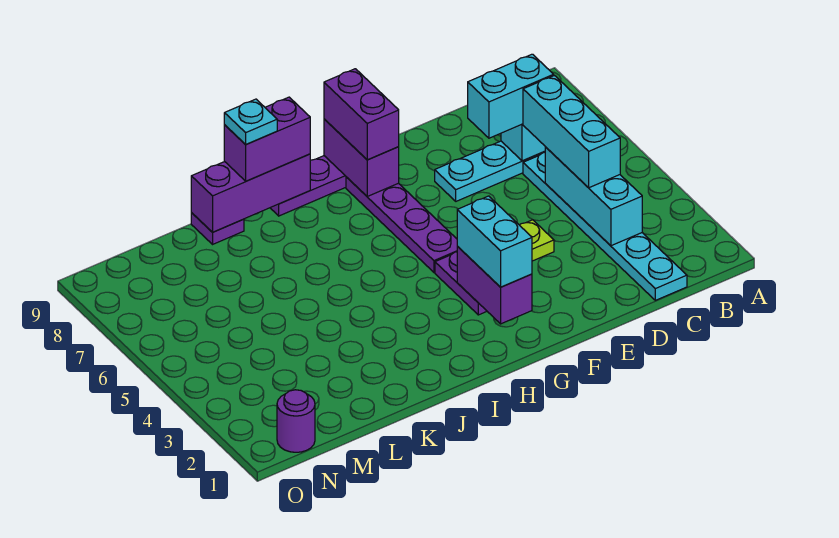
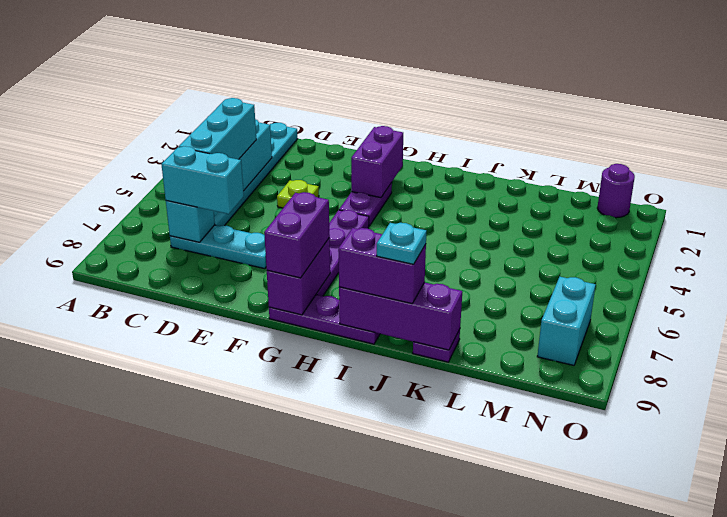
cyan brick G2:G3 level 3 -> cyan brick N7:N8 level 1

